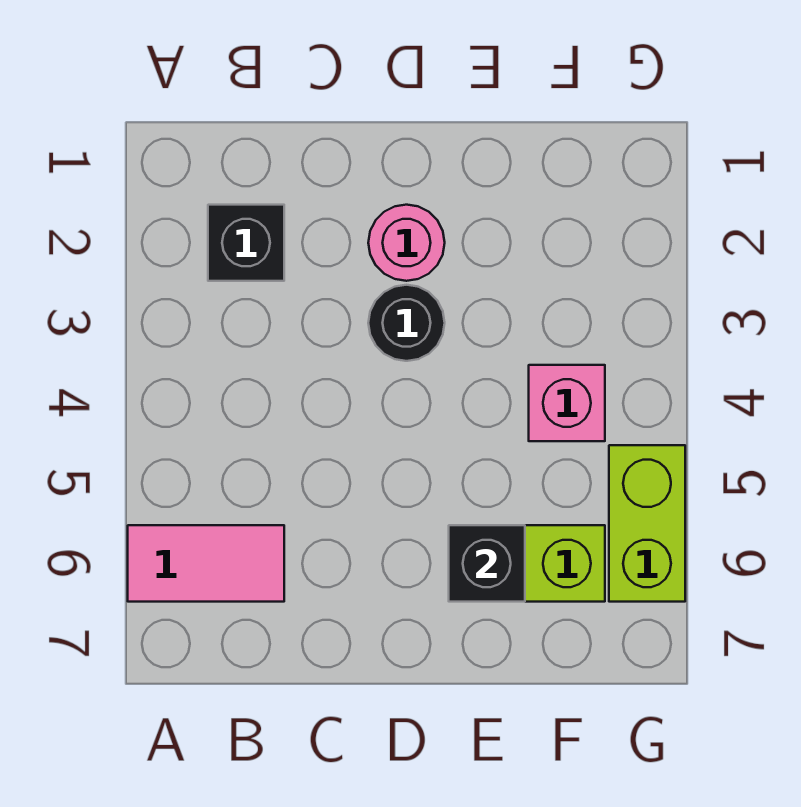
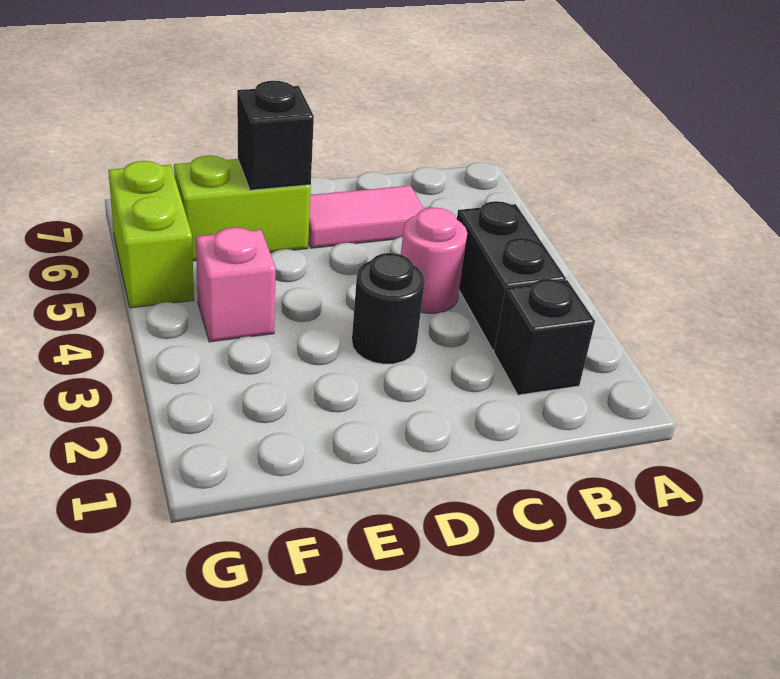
pink tile A6:B6 level 1 -> pink tile C6:D6 level 1
none -> black brick B3:B4 level 1
pink round brick D2 level 1 -> pink round brick C4 level 1

